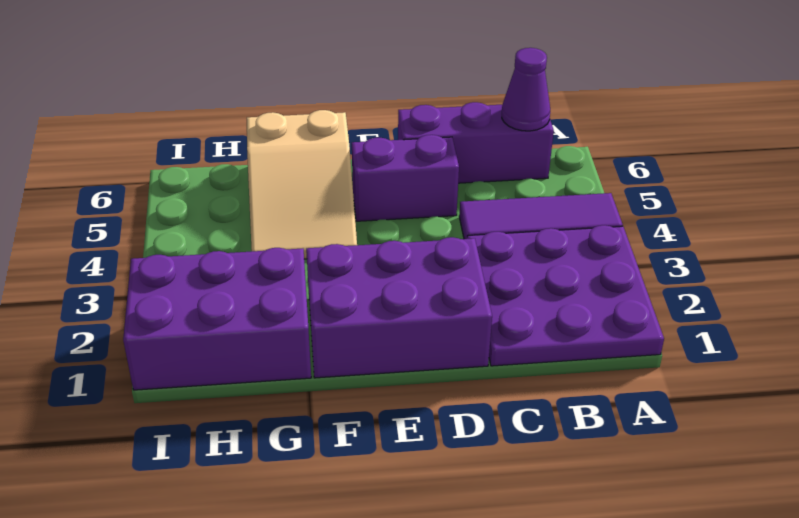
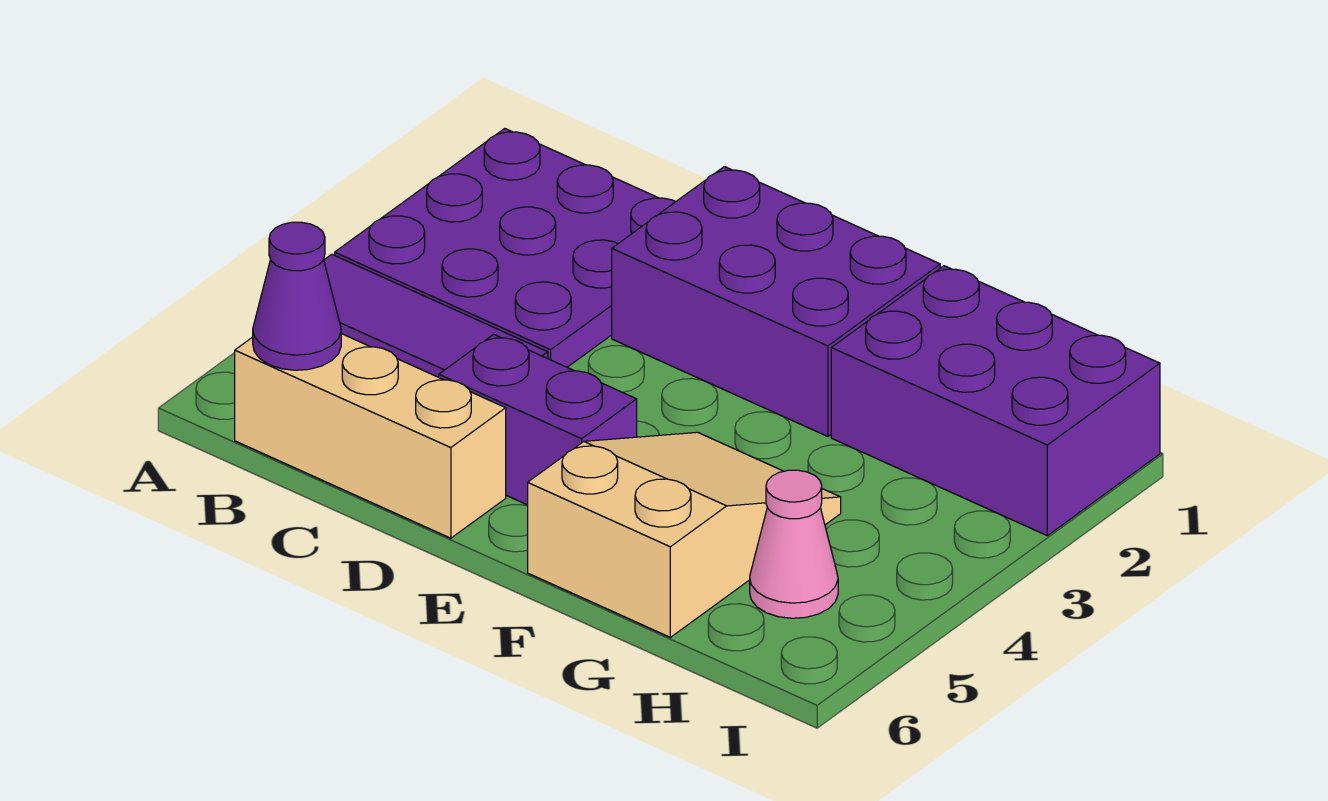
purple brick B6:D6 level 1 -> tan brick B6:D6 level 1
none -> pink cone H5 level 1

